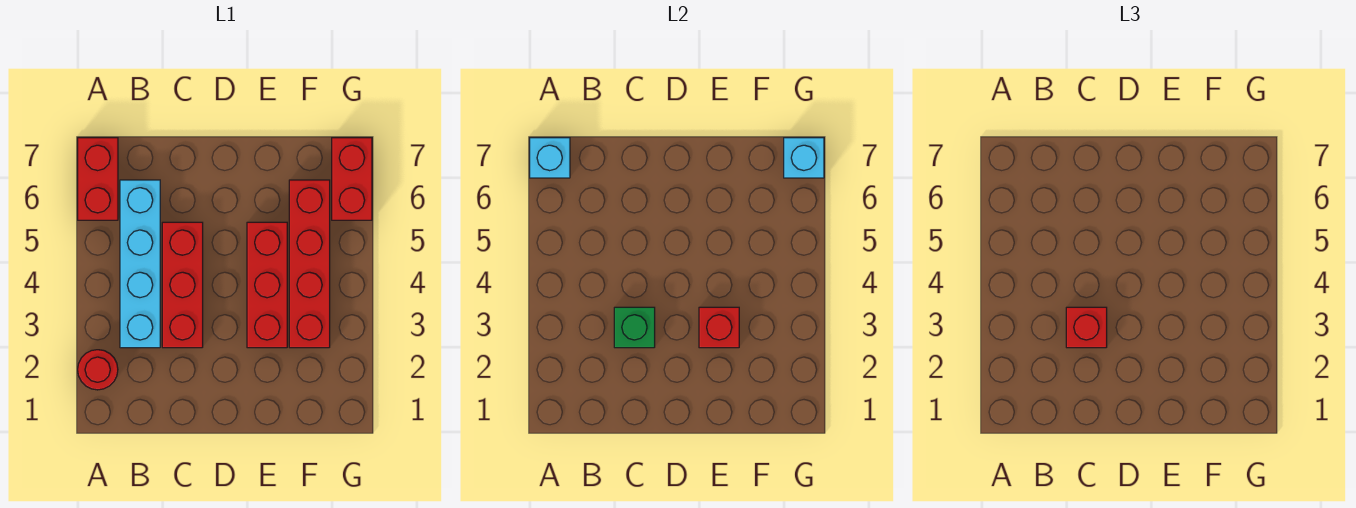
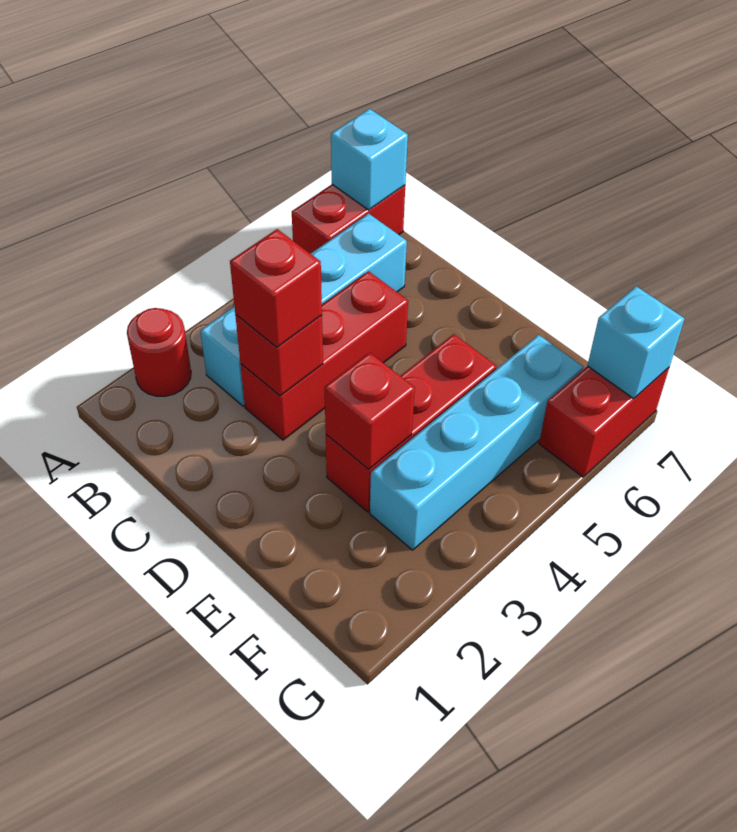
green brick C3 level 2 -> red brick C3 level 2
red brick F3:F6 level 1 -> cyan brick F3:F6 level 1

